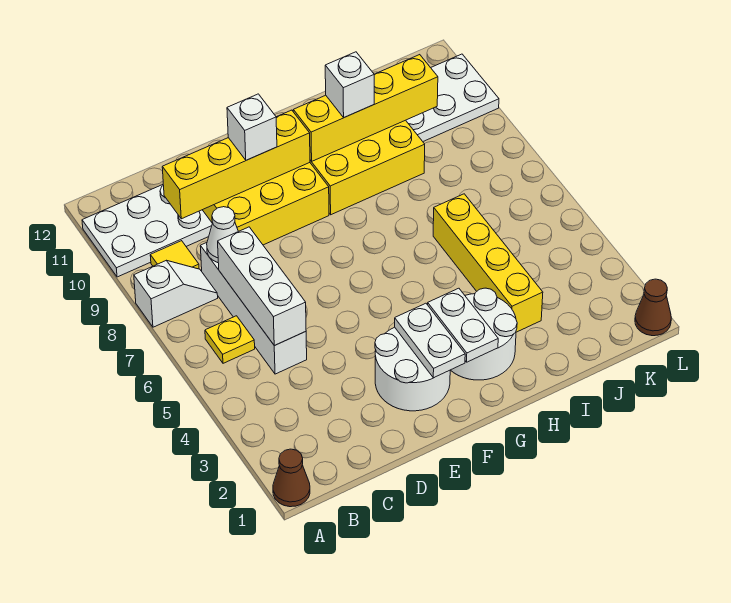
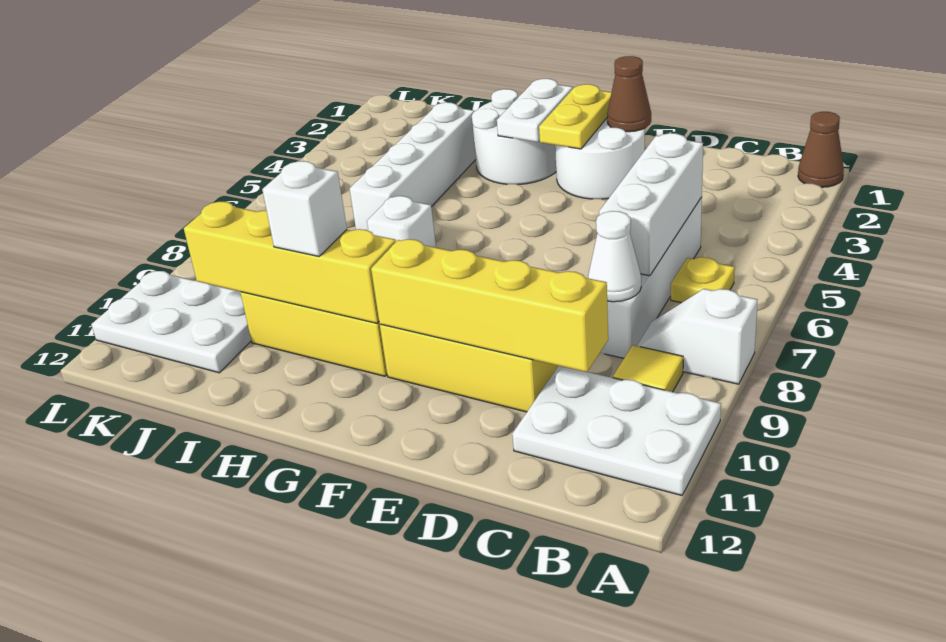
white brick E10 level 3 -> white brick H7 level 1
white plate F2:F3 level 2 -> yellow plate F2:F3 level 2
yellow brick I3:I6 level 1 -> white brick I3:I6 level 1
brown cone L1 level 1 -> brown cone E2 level 2

